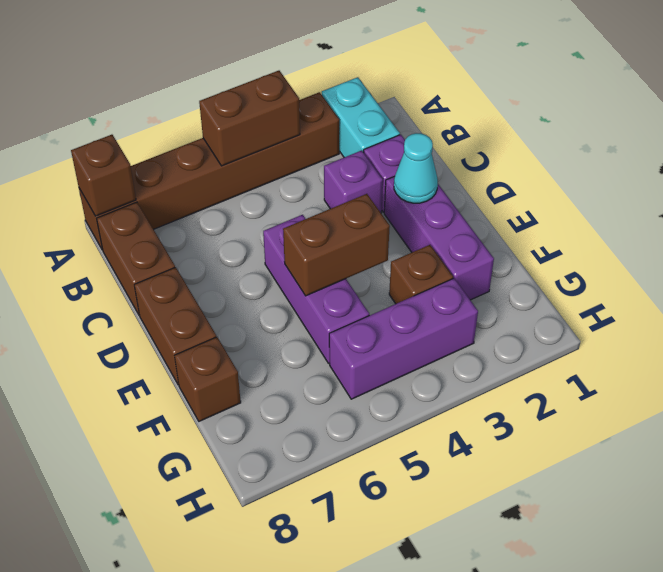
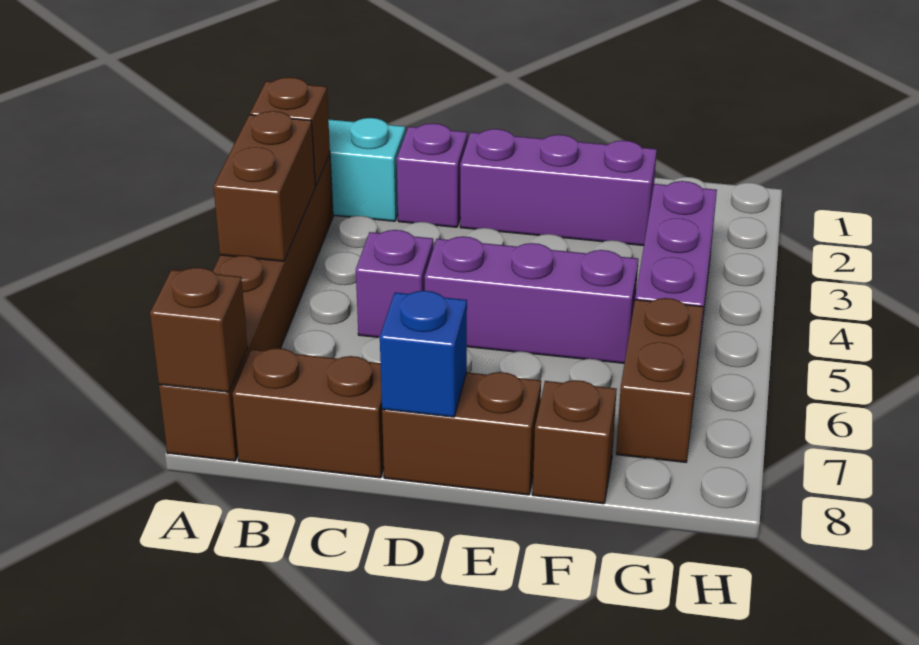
purple brick C3 level 1 -> purple brick C5 level 1
cyan cone D2 level 2 -> none
none -> blue brick D8 level 2
brown brick E4:E5 level 2 -> brown brick G6:G7 level 1
brown brick F3 level 1 -> brown brick A3 level 2

